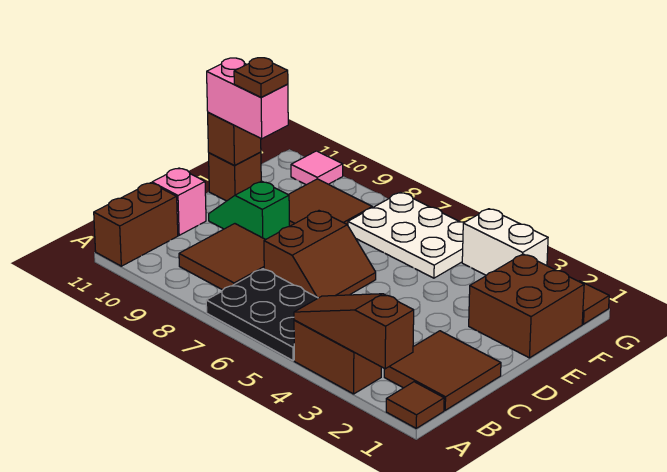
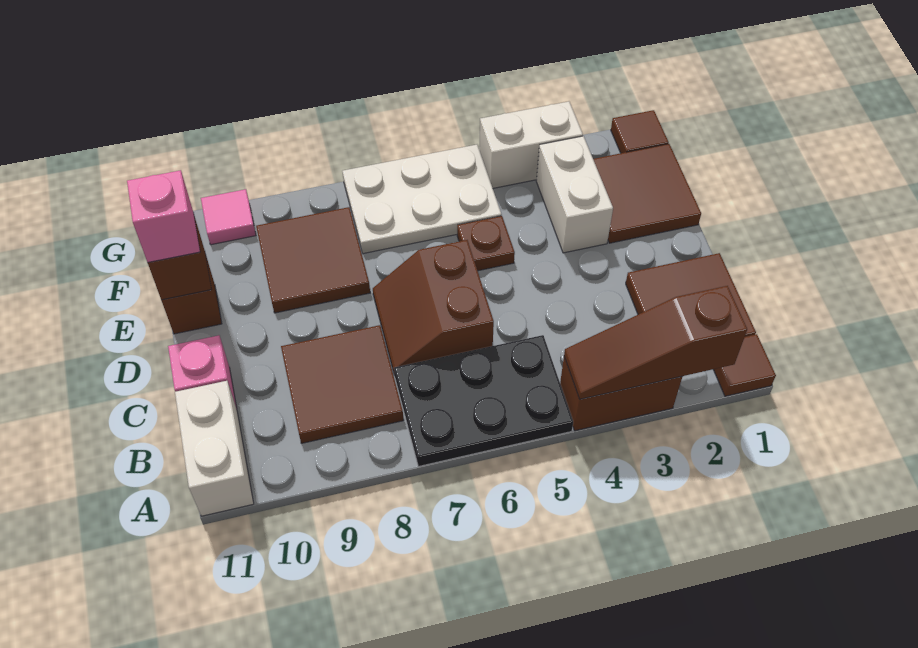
brown brick A11:B11 level 1 -> white brick A11:B11 level 1
brown slope C6:D7 level 1 top 7 -> brown slope C6:D7 level 1 top 6
green slope D9:D10 level 1 top 9 -> none
brown brick E1:F2 level 1 -> brown tile E1:F2 level 1
none -> white brick E3:F3 level 1
pink brick E10:E11 level 3 -> pink brick E11 level 3
brown plate E10 level 4 -> brown plate E5 level 1

